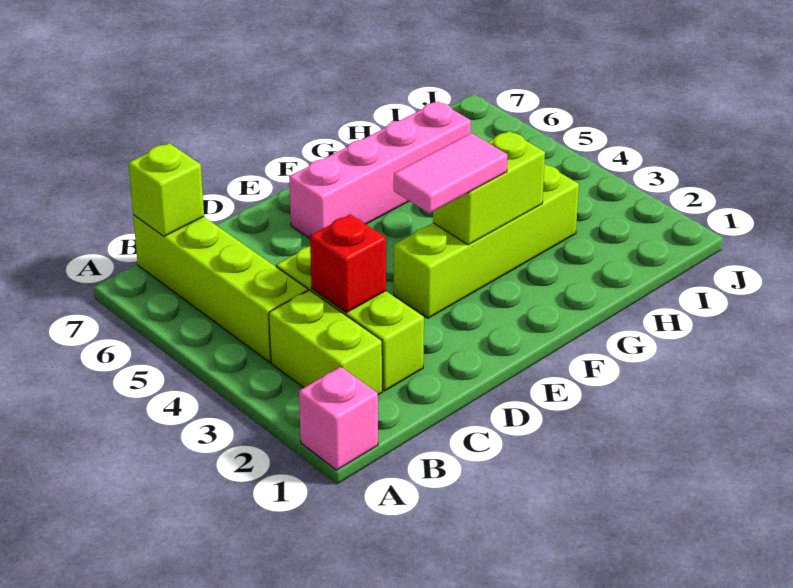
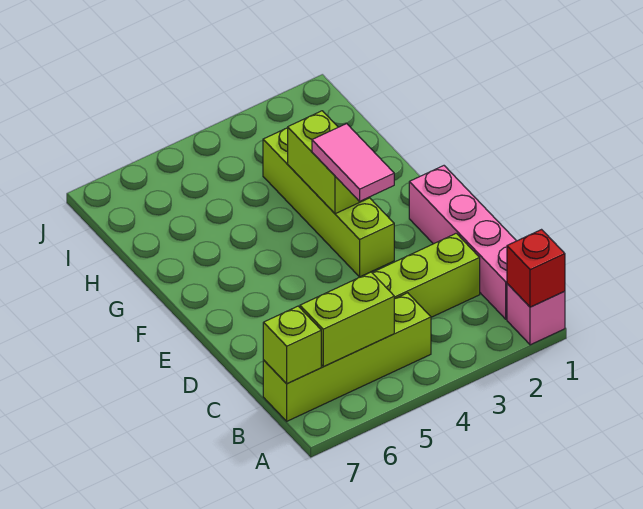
lime brick B2:B3 level 1 -> lime brick B5:B6 level 2
red brick C3 level 2 -> red brick A1 level 2
pink brick E6:H6 level 1 -> pink brick B1:E1 level 1

